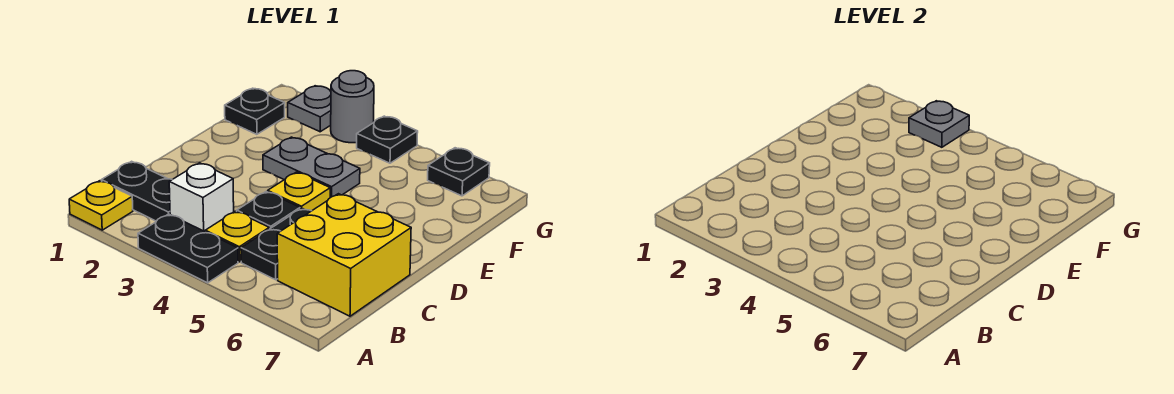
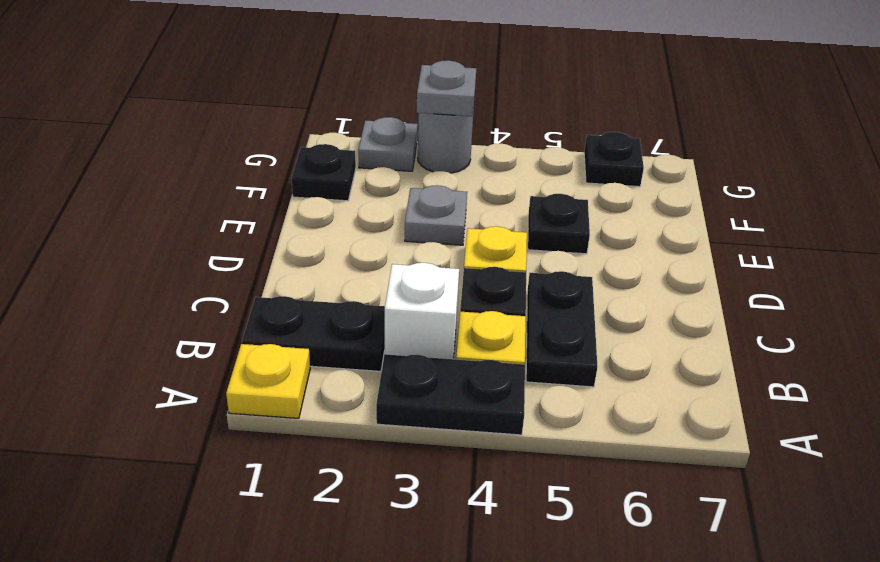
yellow brick B6:C7 level 1 -> none
grey plate E3:E4 level 1 -> grey plate E3 level 1
black plate G4 level 1 -> black plate E5 level 1

